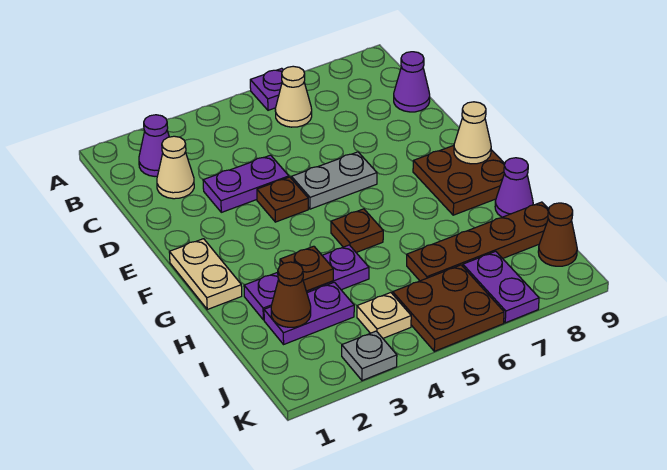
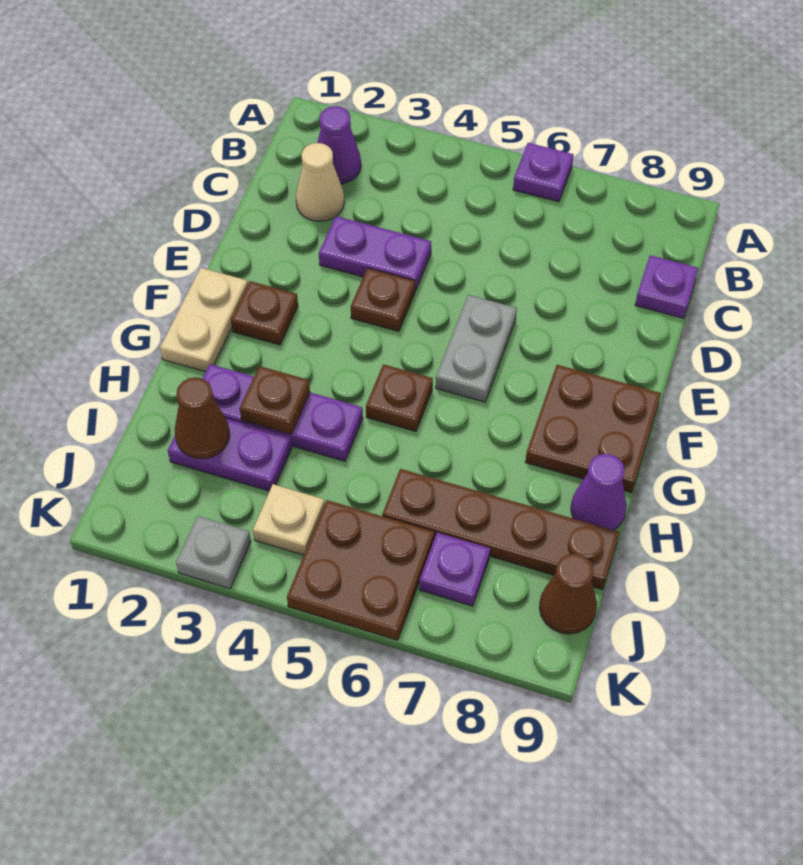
tan cone B6 level 1 -> none
purple cone C9 level 1 -> purple plate C9 level 1
grey plate E5:E6 level 1 -> grey plate E6:F6 level 1
none -> brown plate F2 level 1
tan cone F9 level 2 -> none
purple plate J7:K7 level 1 -> purple plate J7 level 1

